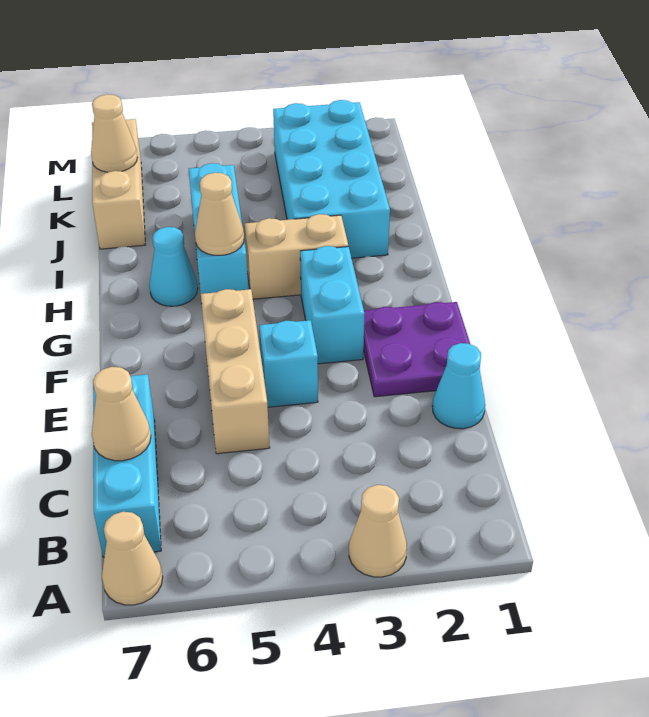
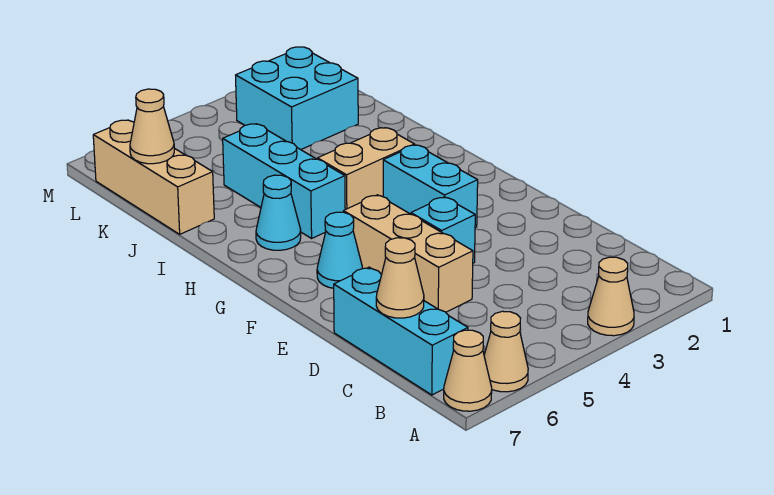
cyan cone D1 level 1 -> cyan cone F6 level 1
purple plate E1:F2 level 1 -> none
tan cone H5 level 2 -> tan cone A6 level 1
cyan brick I2:L3 level 1 -> cyan brick K2:L3 level 1

